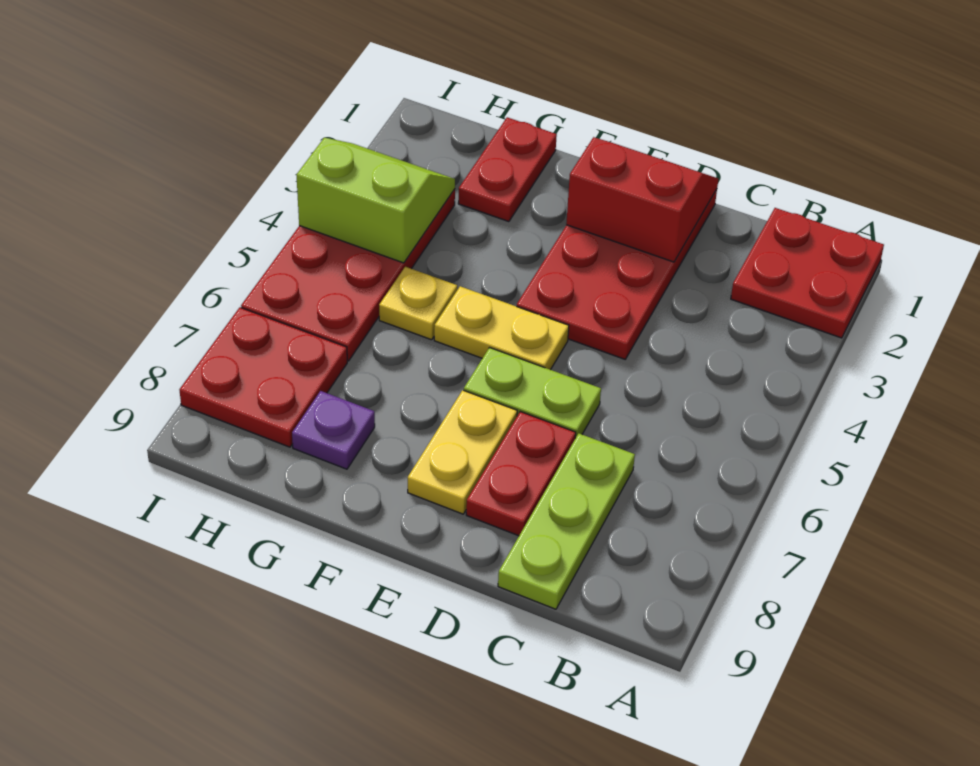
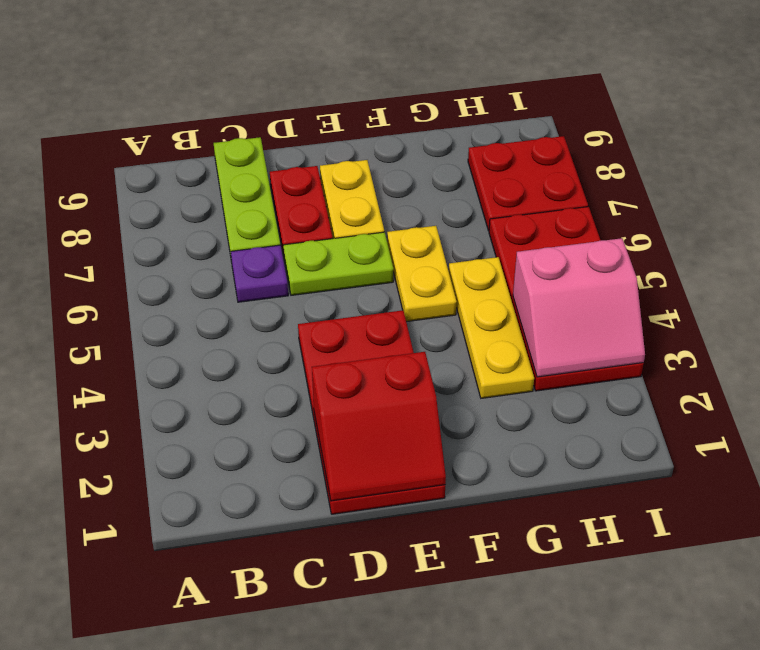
red plate A1:B2 level 1 -> none
yellow plate E5:F5 level 1 -> yellow plate F5:F6 level 1
red plate G1:G2 level 1 -> none
yellow plate G5 level 1 -> yellow plate G3:G5 level 1
purple plate G8 level 1 -> purple plate C6 level 1
lime slope H3:I4 level 2 top 4 -> pink slope H3:I4 level 2 top 4

